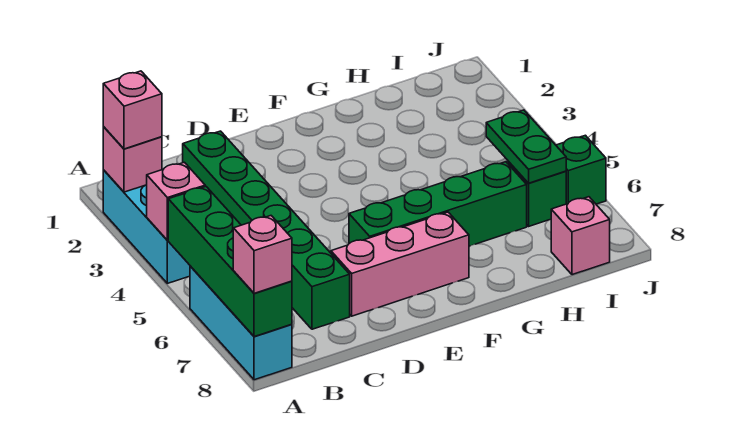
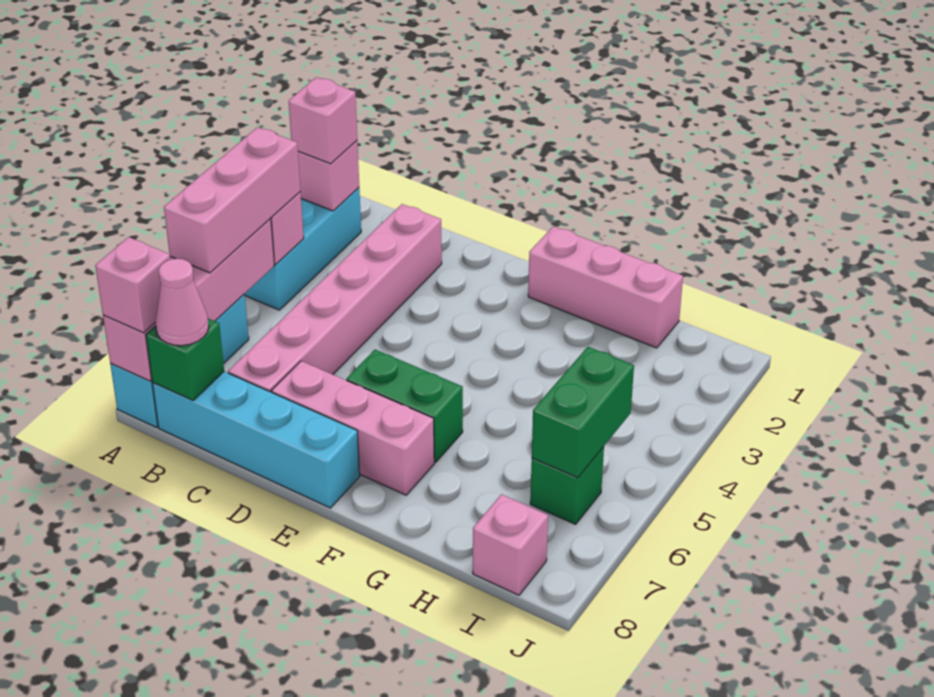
none -> pink brick A4:A6 level 3
green brick A5:A8 level 2 -> pink brick A5:A8 level 2
none -> cyan brick B8:E8 level 1
none -> pink cone B8 level 3
green brick C2:C7 level 1 -> pink brick C2:C7 level 1
green brick E6:H6 level 1 -> green brick E6:F6 level 1
none -> pink brick F1:H1 level 1
green plate I5:I6 level 2 -> green brick I5:I6 level 2
green brick J6 level 1 -> green brick B8 level 2

